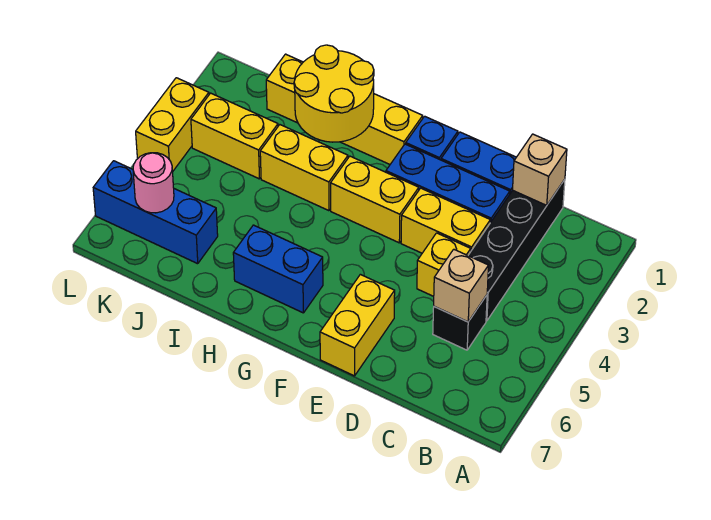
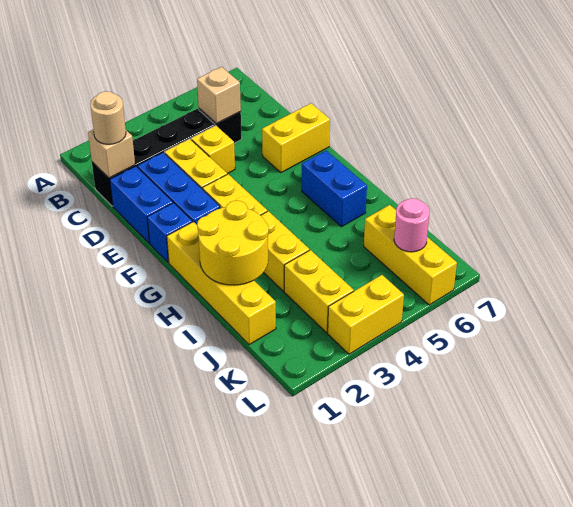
none -> tan round brick C1 level 3
blue brick J6:L6 level 1 -> yellow brick J6:L6 level 1

